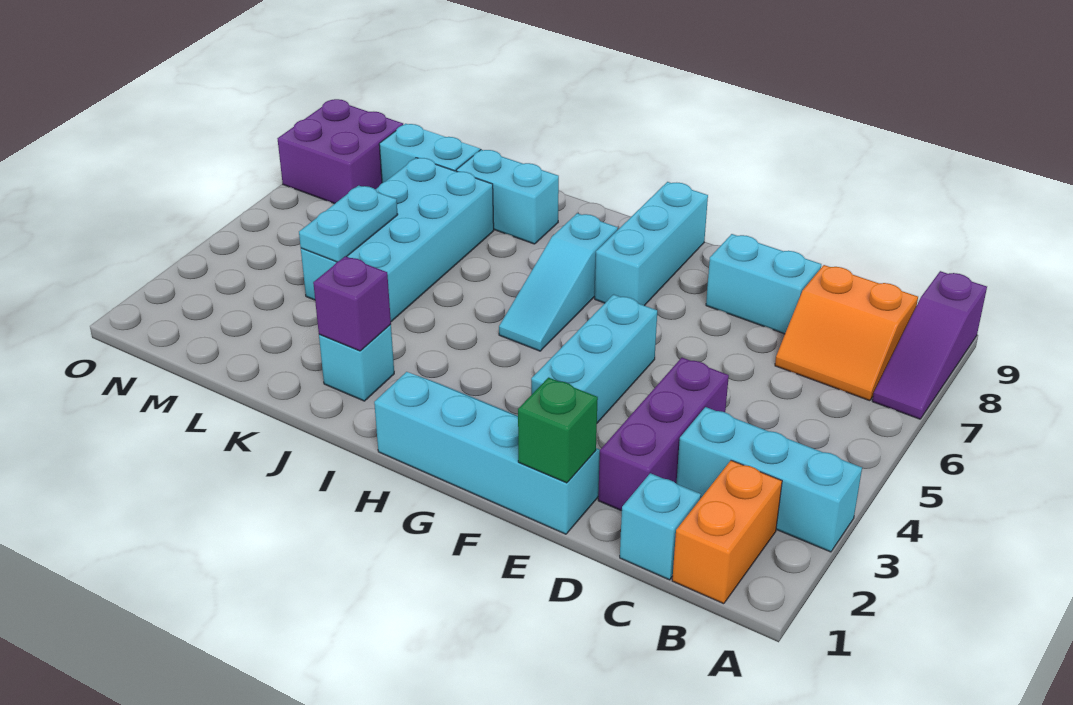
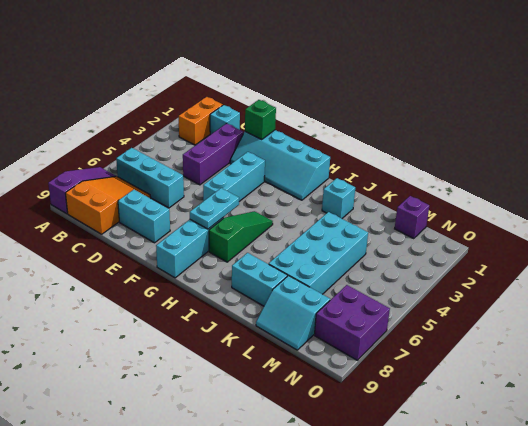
cyan brick A3:C3 level 1 -> cyan brick B6:D6 level 1
orange slope B7:C8 level 1 top 8 -> orange slope B7:C9 level 1 top 9
cyan slope H5:H7 level 1 top 7 -> green slope H5:H7 level 1 top 7
purple brick J2 level 2 -> purple brick M1 level 1
cyan plate L4:L5 level 2 -> cyan plate G6:G7 level 2

